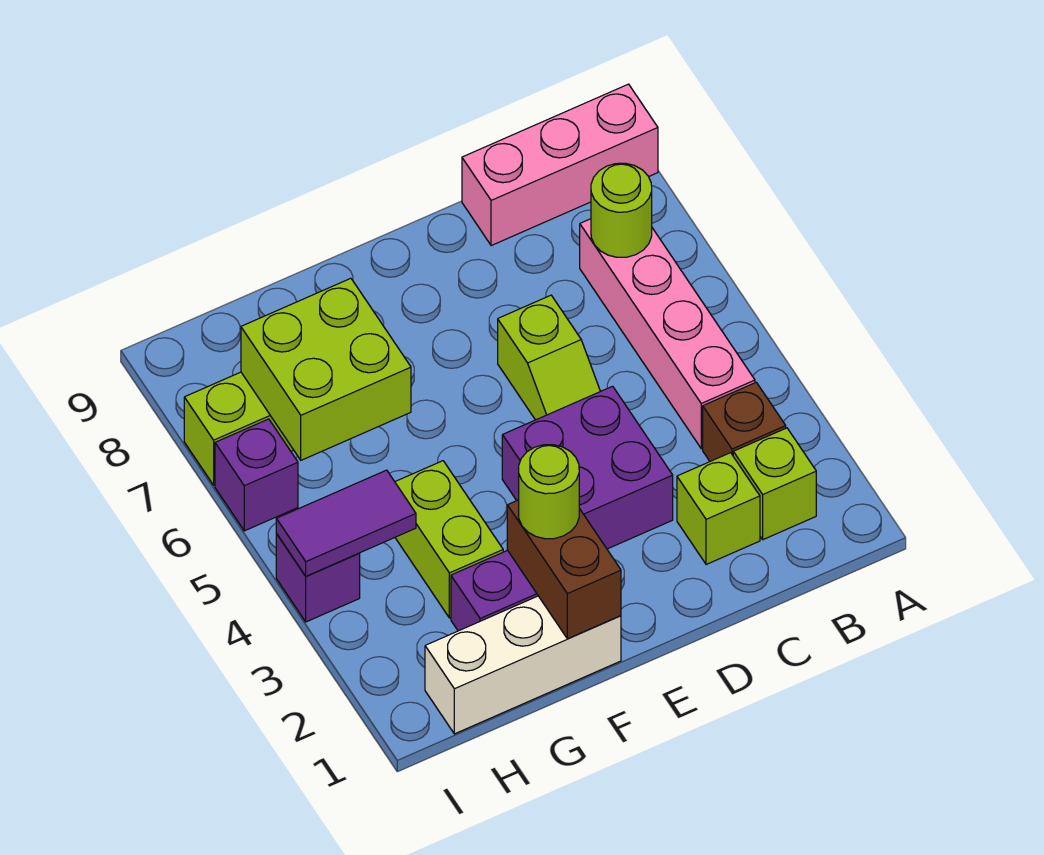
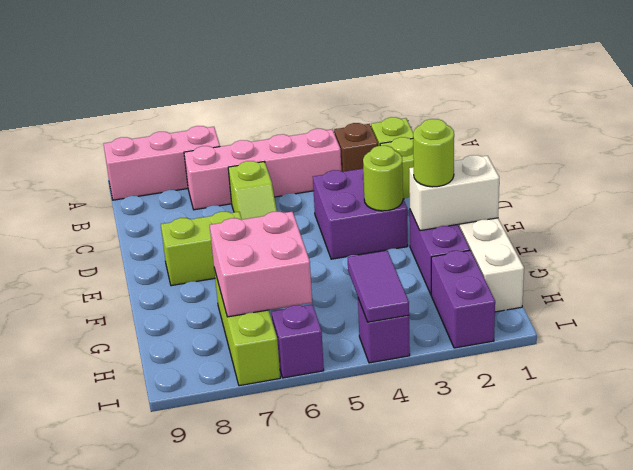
pink brick A9:C9 level 1 -> pink brick A7:A9 level 1
lime round brick B7 level 2 -> lime round brick E3 level 2
lime slope D5:D6 level 1 top 6 -> lime slope C6:D6 level 1 top C
brown brick F1:F2 level 2 -> white brick F1:F2 level 2
lime brick G3:G4 level 1 -> lime brick E7:E8 level 1
lime brick G6:H7 level 2 -> pink brick G6:H7 level 2
none -> purple brick H2:I2 level 1

